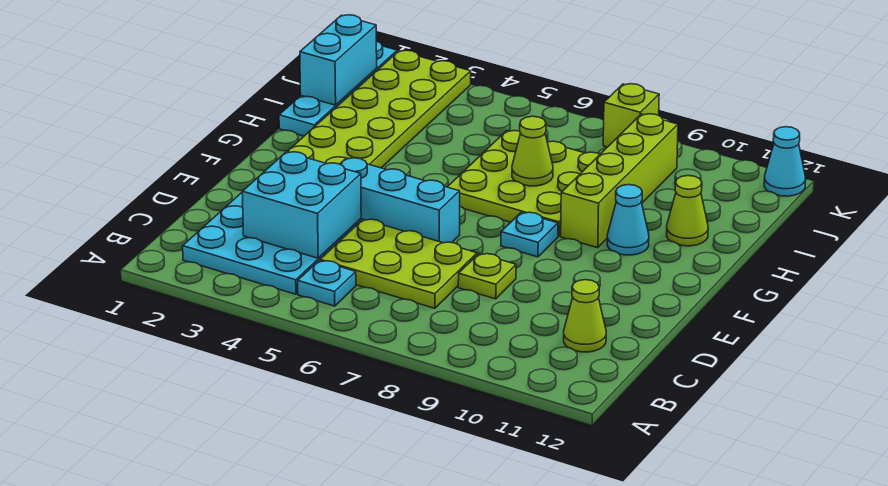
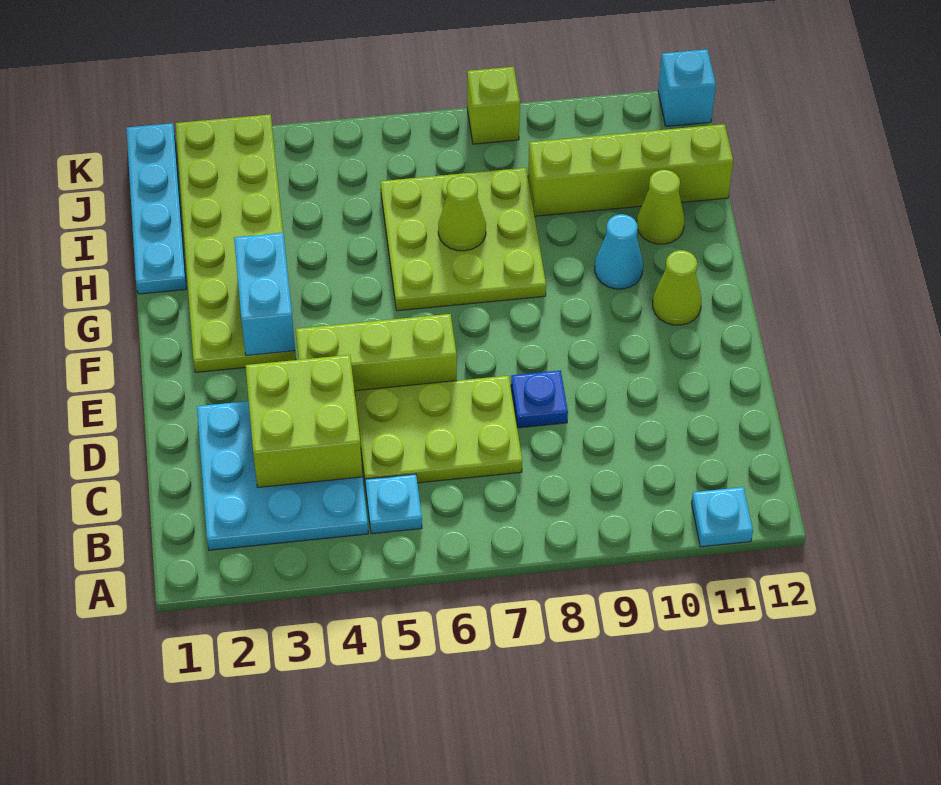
cyan brick C3:D4 level 2 -> lime brick C3:D4 level 2
lime cone C11 level 1 -> lime cone F11 level 1
lime plate D8 level 1 -> blue plate D8 level 1
cyan brick E4:E6 level 1 -> lime brick E4:E6 level 1
cyan plate F8 level 1 -> cyan plate A11 level 1
lime brick G9:J9 level 1 -> lime brick I9:I12 level 1
cyan brick I1:J1 level 2 -> cyan brick F3:G3 level 2
cyan cone K12 level 1 -> cyan brick K12 level 1

